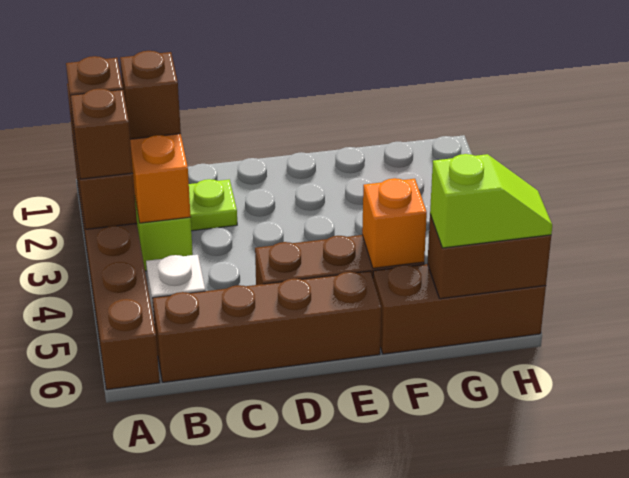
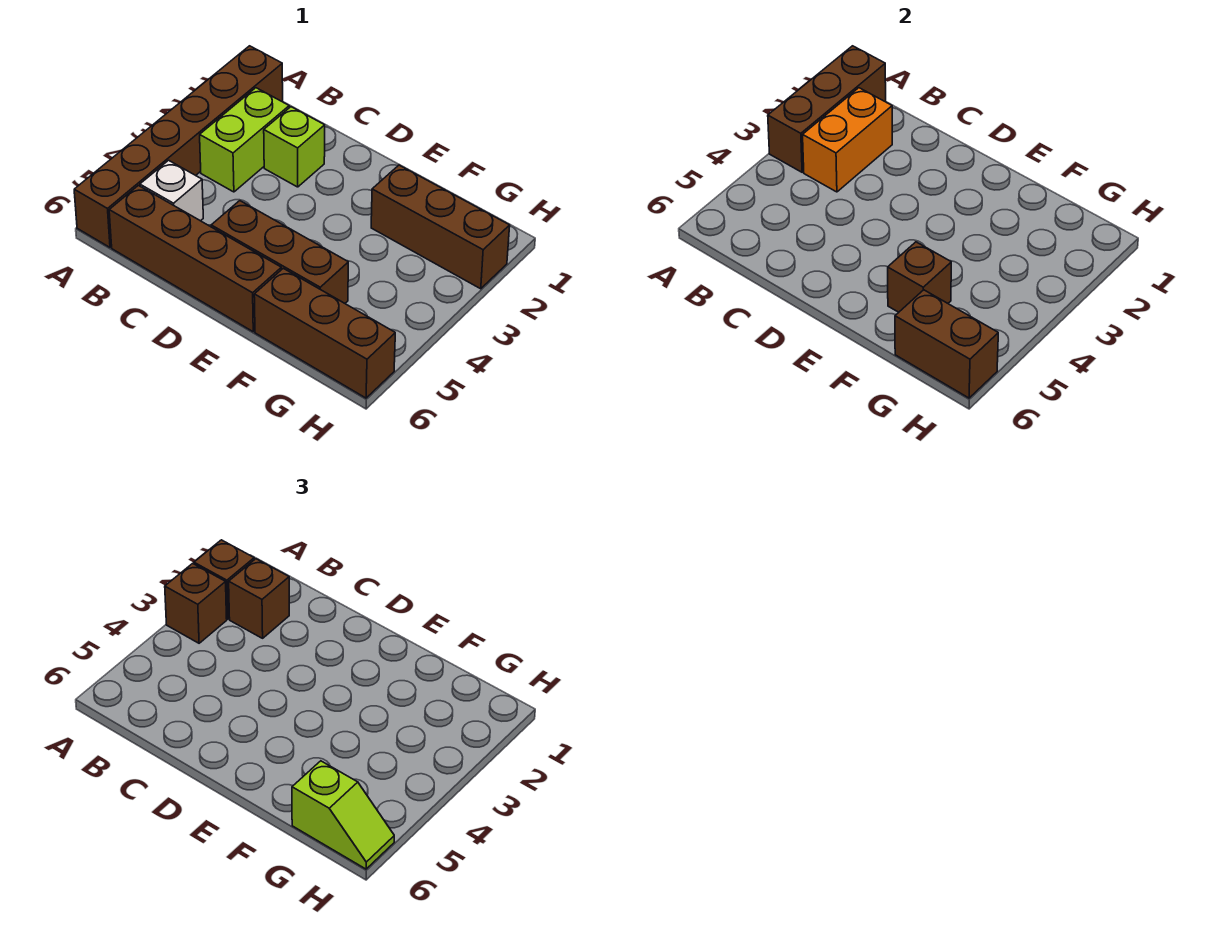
lime plate C2 level 1 -> lime brick C2 level 1
none -> brown brick F2:H2 level 1
orange brick F5 level 2 -> brown brick F5 level 2

